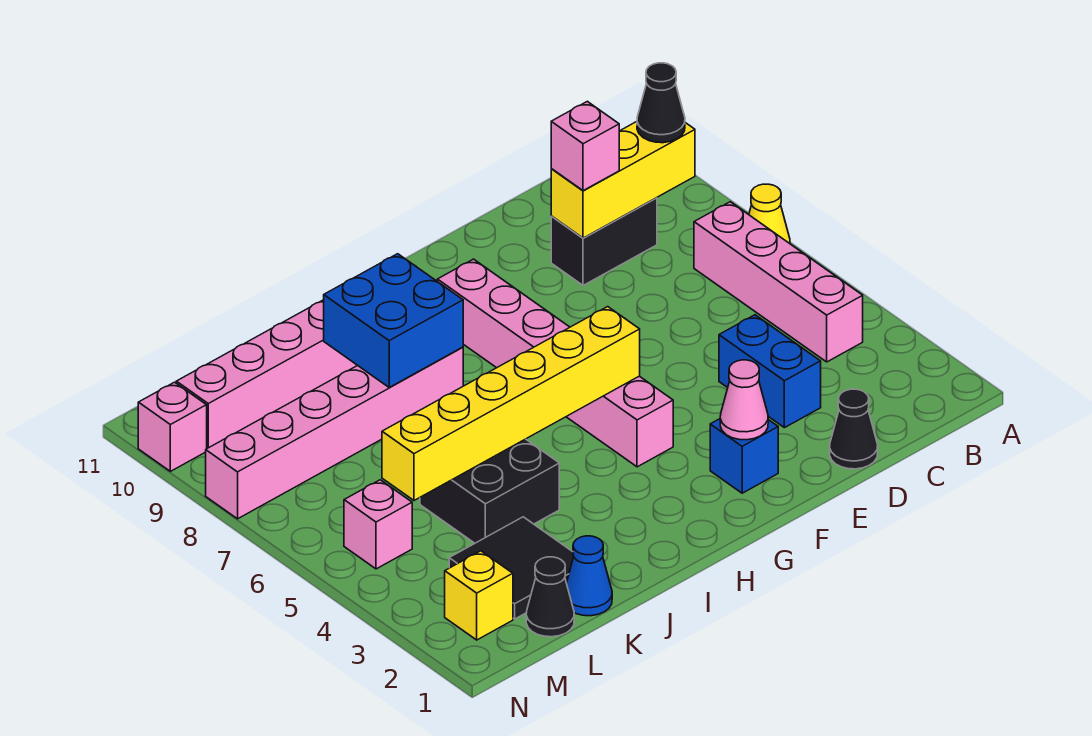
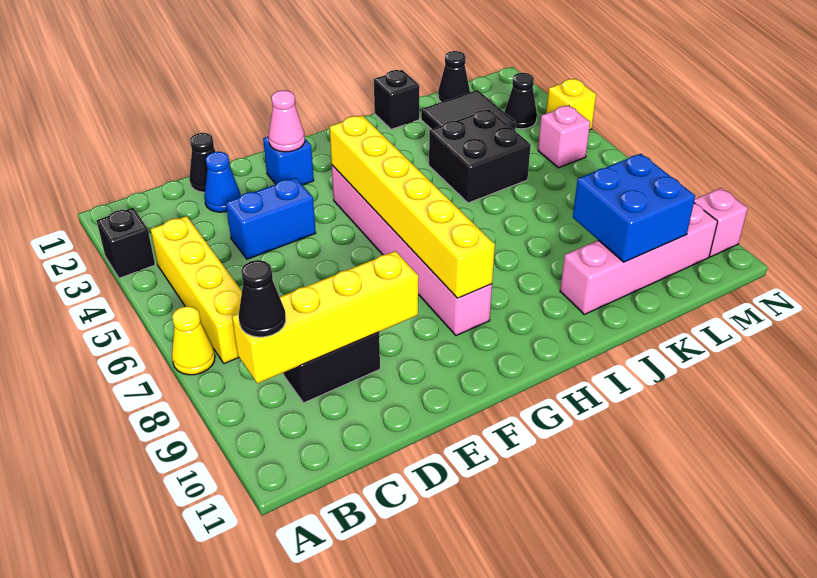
none -> black brick A3 level 1
pink brick B4:B7 level 1 -> yellow brick B4:B7 level 1
yellow brick B9:D9 level 2 -> yellow brick B9:E9 level 2
blue brick D3:D4 level 1 -> blue brick D4:E4 level 1
pink brick D9 level 3 -> none
yellow brick G5:L5 level 2 -> yellow brick G4:G9 level 2
pink brick I8:N8 level 1 -> none
blue brick I8:J9 level 2 -> blue brick K9:L10 level 2
none -> black brick J1 level 1
blue cone K1 level 1 -> blue cone D2 level 1
yellow brick M2 level 1 -> yellow brick N4 level 1
none -> black cone M3 level 1

